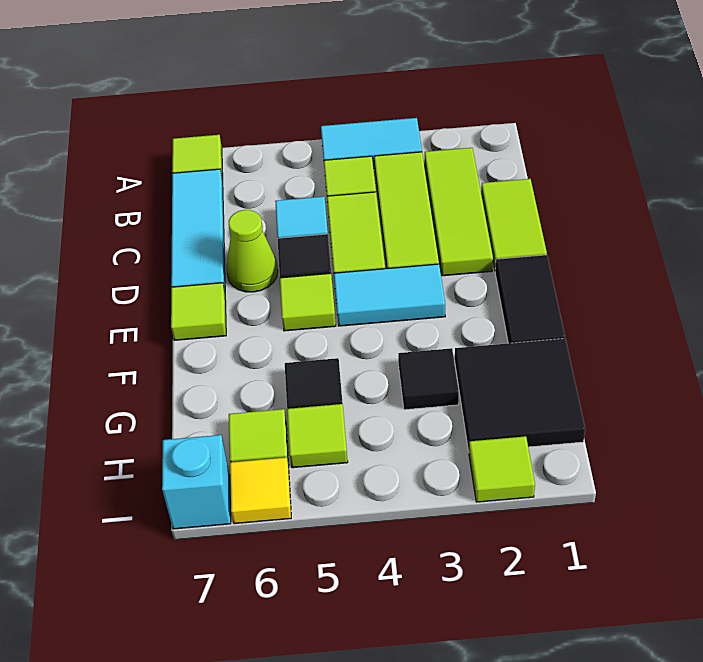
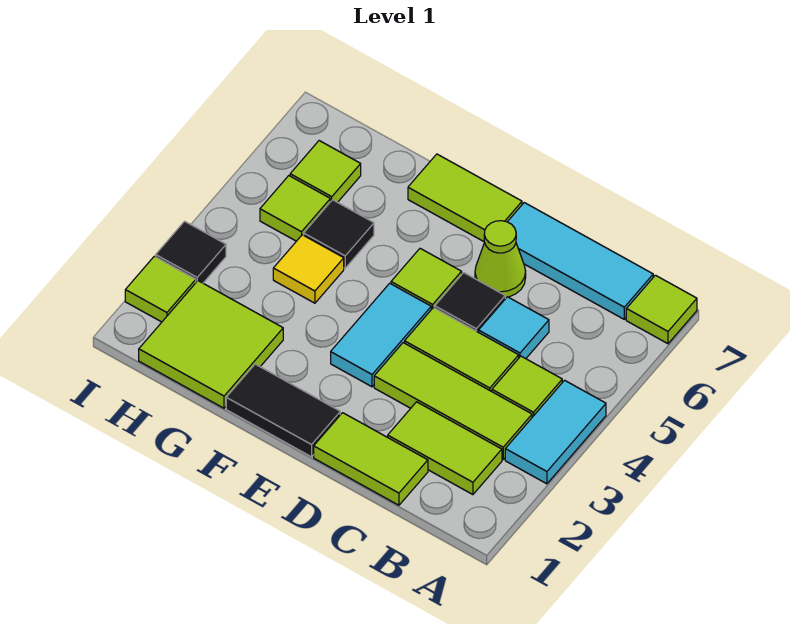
lime tile B2:D2 level 1 -> lime tile B2:C2 level 1
lime tile E7 level 1 -> lime tile E7:F7 level 1
black tile G1:H2 level 1 -> lime tile G1:H2 level 1
black tile G3 level 1 -> black tile I3 level 1
yellow tile I6 level 1 -> yellow tile G4 level 1
cyan brick I7 level 1 -> none

